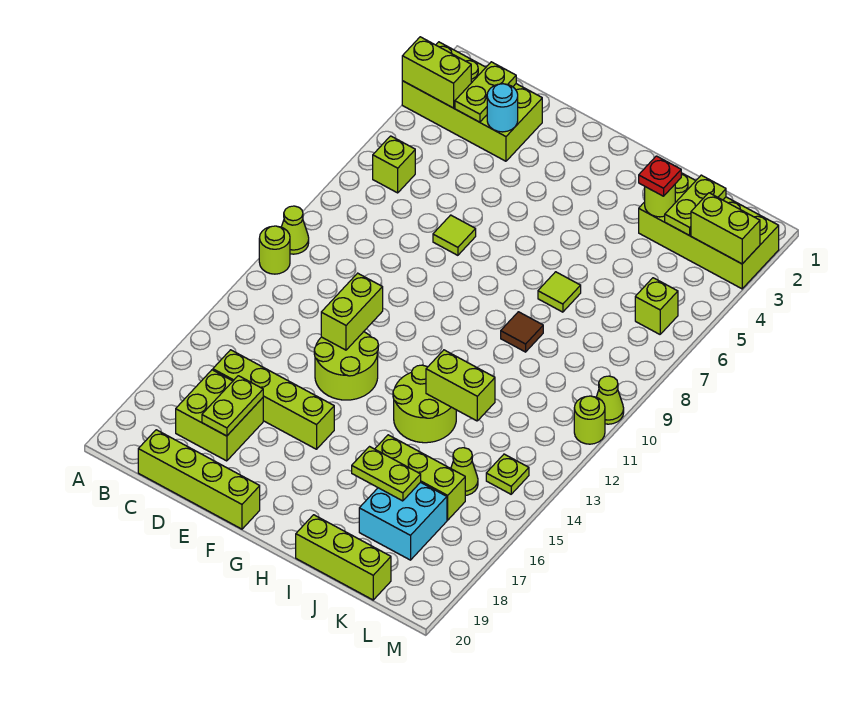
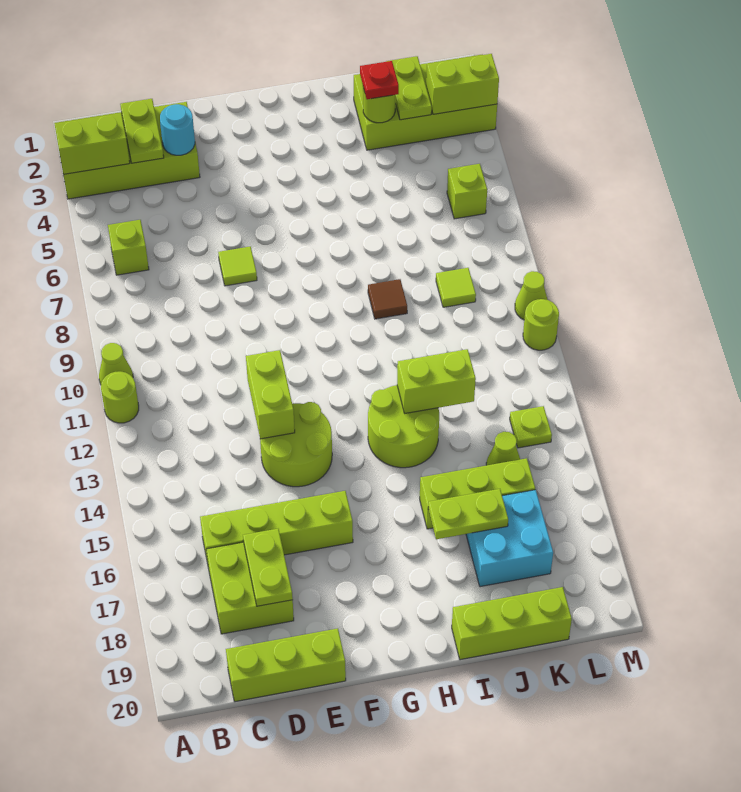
lime brick C20:F20 level 1 -> lime brick C20:E20 level 1
lime tile I7 level 1 -> lime tile K9 level 1

